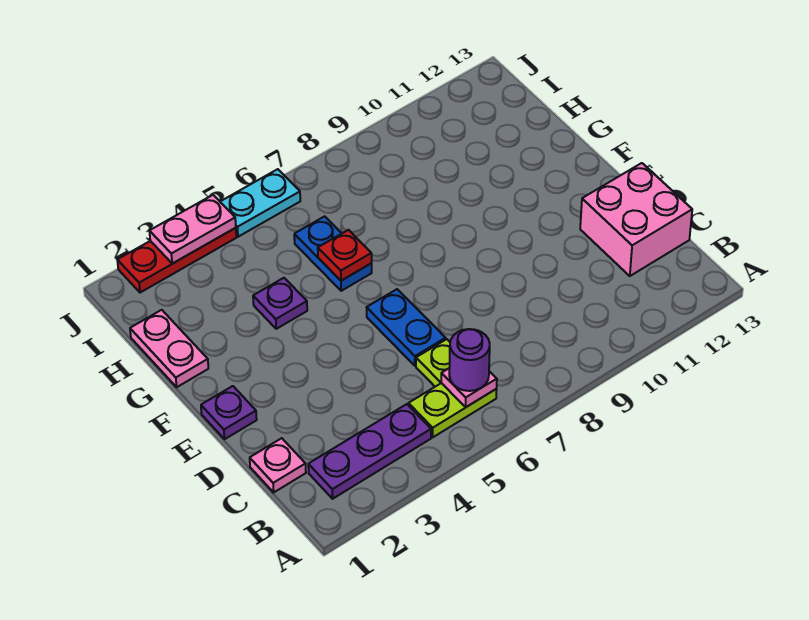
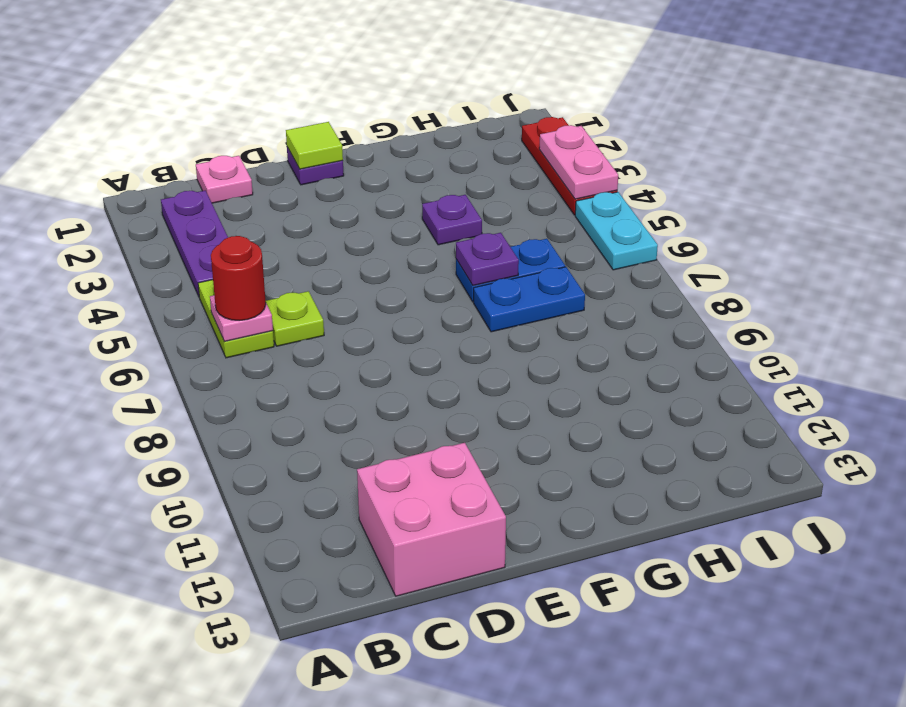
purple round brick B6 level 3 -> red round brick B6 level 3
blue plate D6:E6 level 1 -> blue plate G7:H7 level 1
none -> lime tile E1 level 2
pink plate G1:H1 level 1 -> none
red plate G6 level 2 -> purple plate G6 level 2

